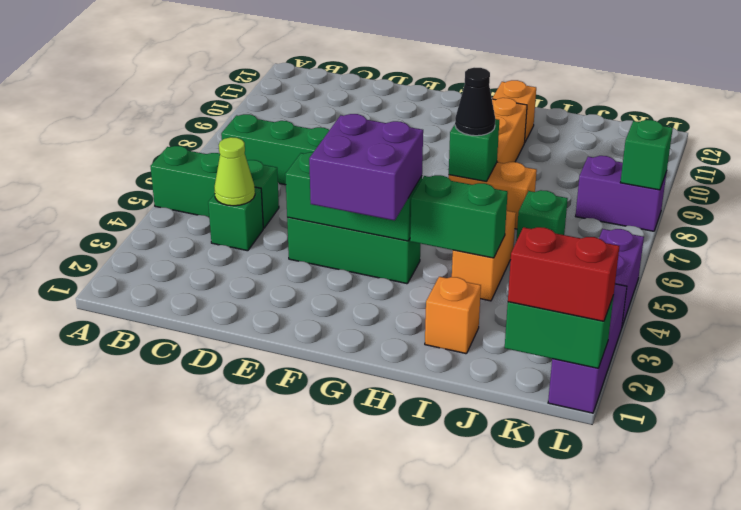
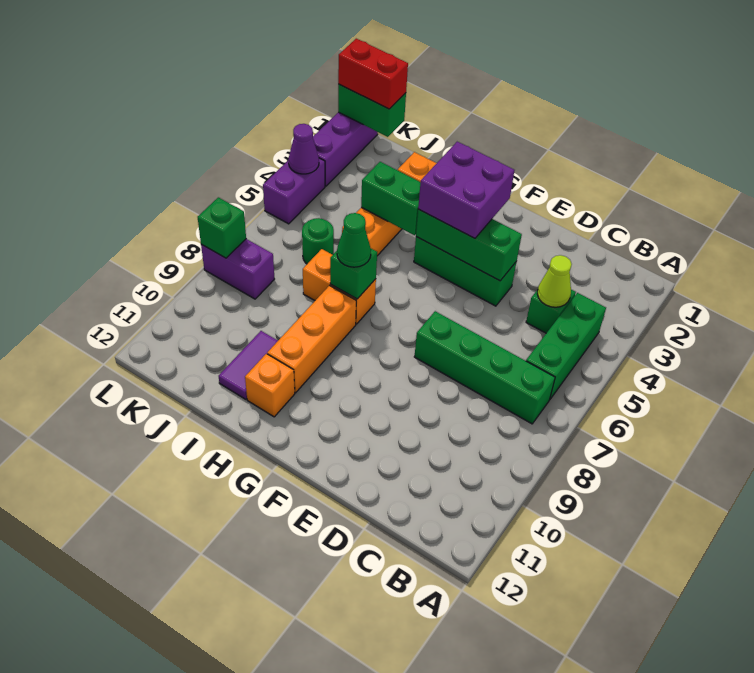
green brick A5:C5 level 1 -> green brick B4:B6 level 1
black cone H7 level 3 -> green cone H7 level 3
none -> purple tile I10:I11 level 1
green brick J6 level 1 -> green round brick J6 level 1
none -> purple cone L4 level 2

